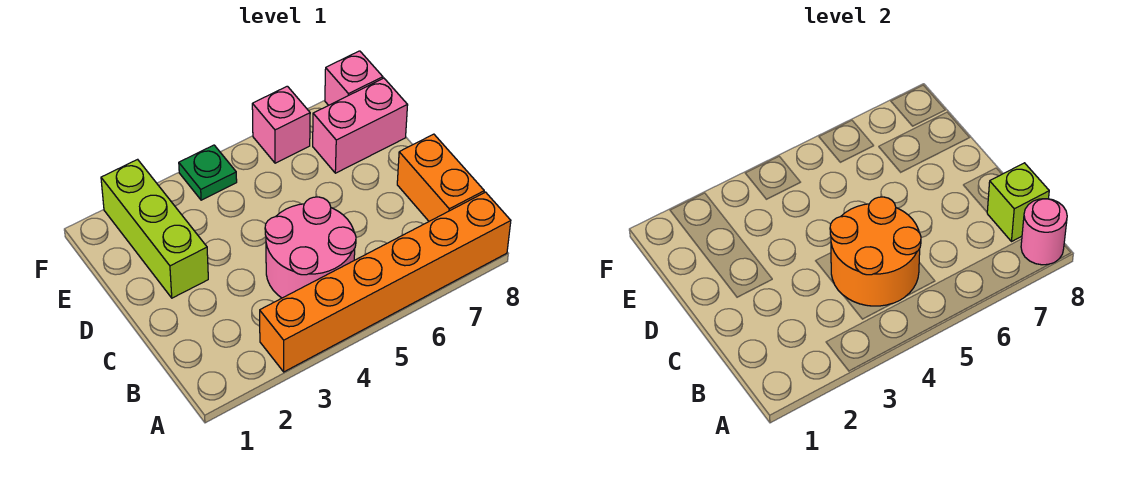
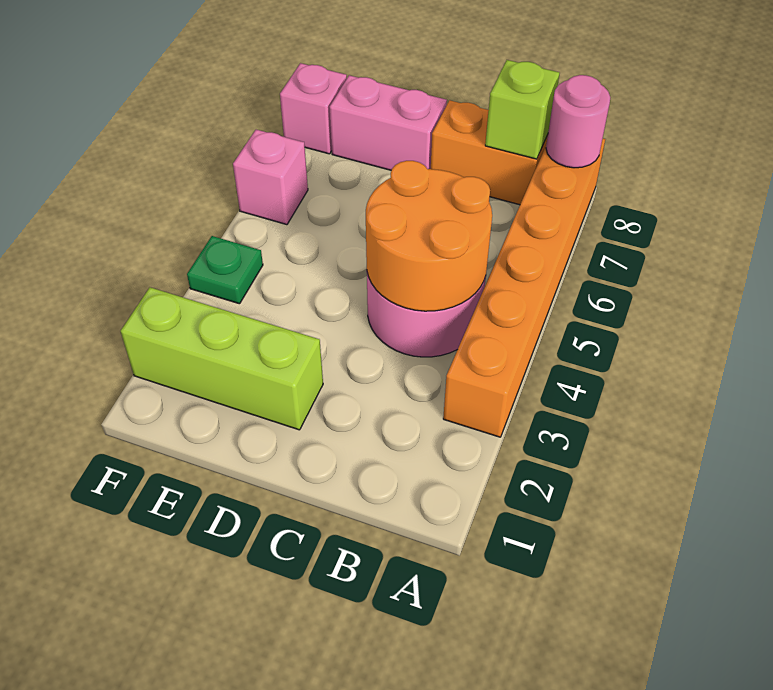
pink brick E7:E8 level 1 -> pink brick D8:E8 level 1

